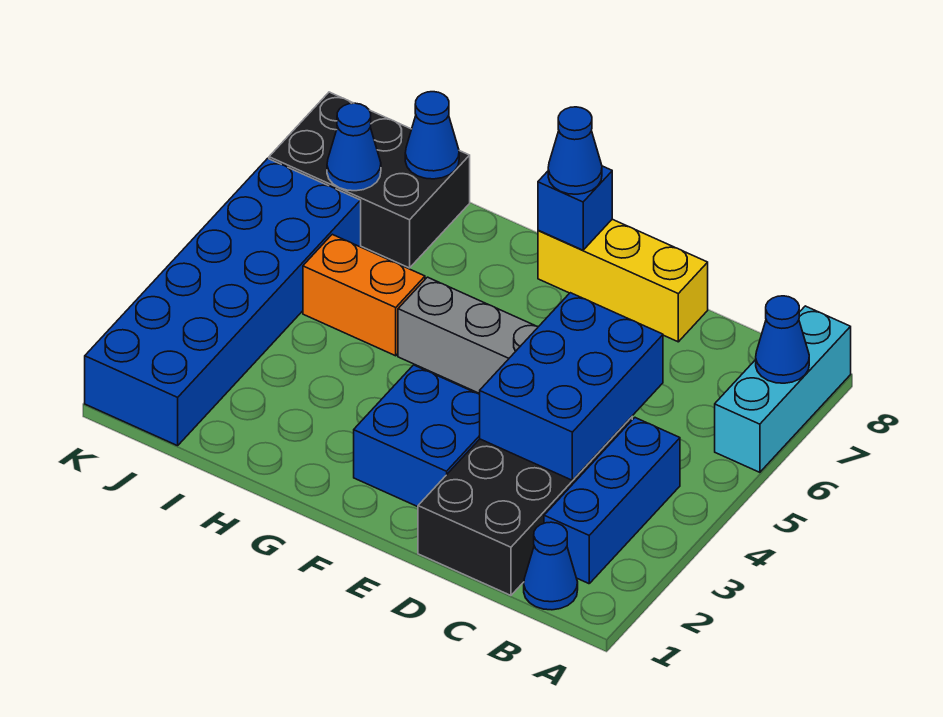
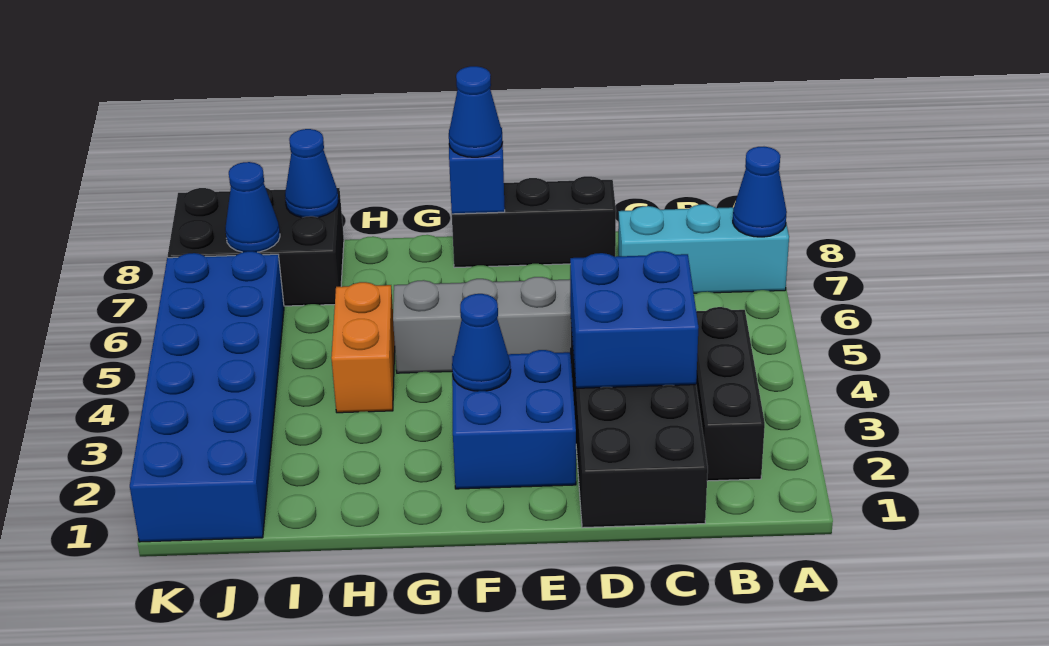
cyan brick A6:A8 level 1 -> cyan brick A7:C7 level 1
blue cone B1 level 1 -> blue cone F3 level 2
blue brick B2:B4 level 1 -> black brick B2:B4 level 1
blue brick C3:D5 level 2 -> blue brick C3:D4 level 2
yellow brick D8:F8 level 1 -> black brick D8:F8 level 1
orange brick H5:I5 level 1 -> orange brick H4:H5 level 1

